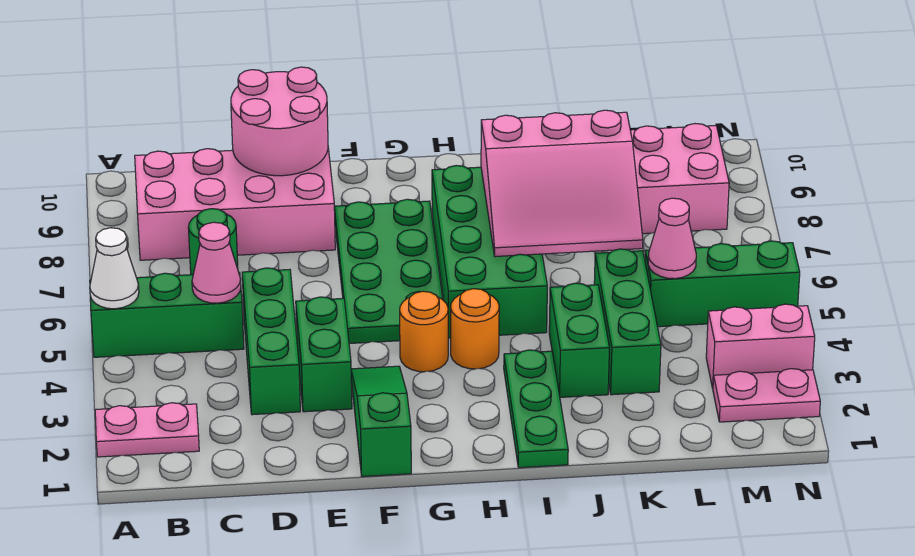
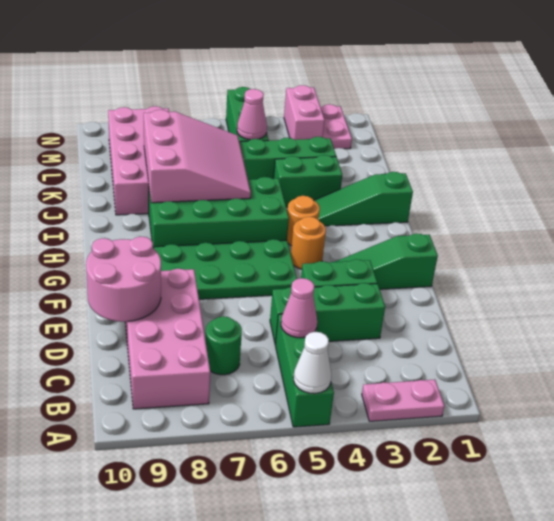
pink plate A2:B2 level 1 -> pink plate A2:A3 level 1
green plate I1:I3 level 1 -> green slope I1:I3 level 1 top 1

